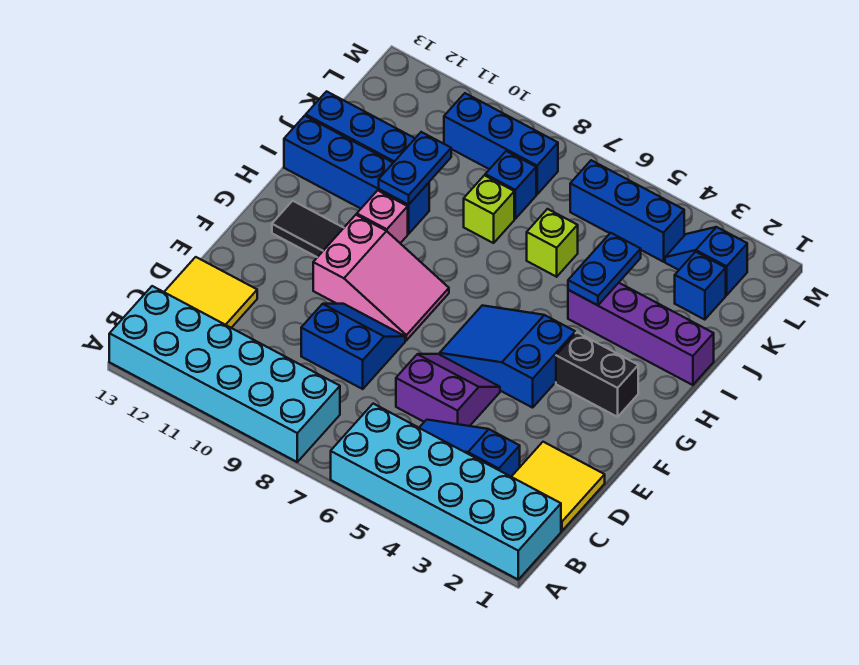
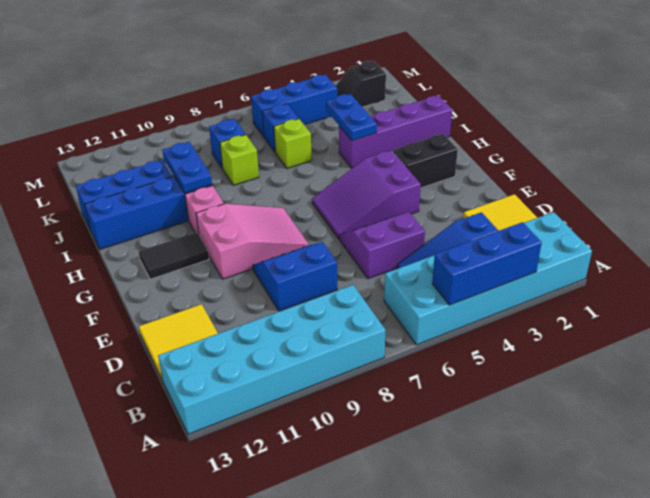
blue slope F4:G6 level 1 top 4 -> purple slope F4:G6 level 1 top 4
blue brick K2 level 1 -> blue brick K6 level 1
blue slope L2:L3 level 1 top 2 -> black slope L2:L3 level 1 top 2
blue brick L8:L10 level 1 -> blue brick A3:A5 level 2

